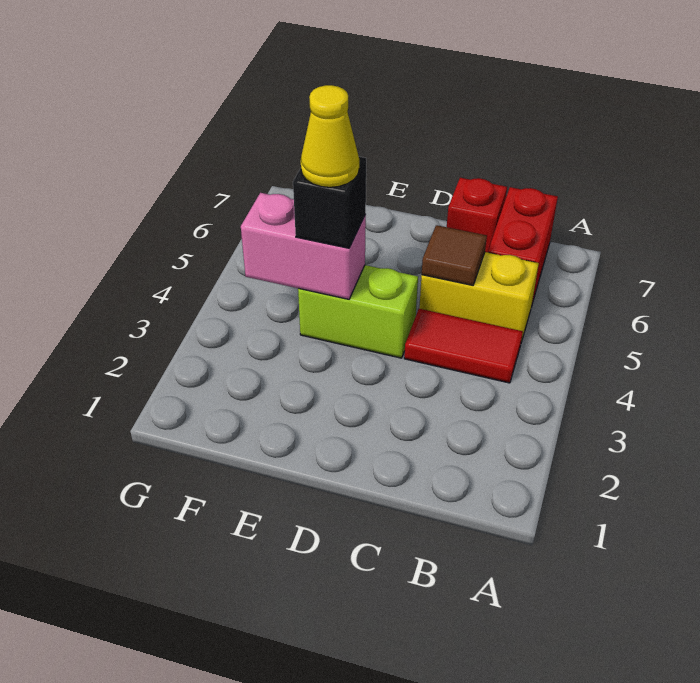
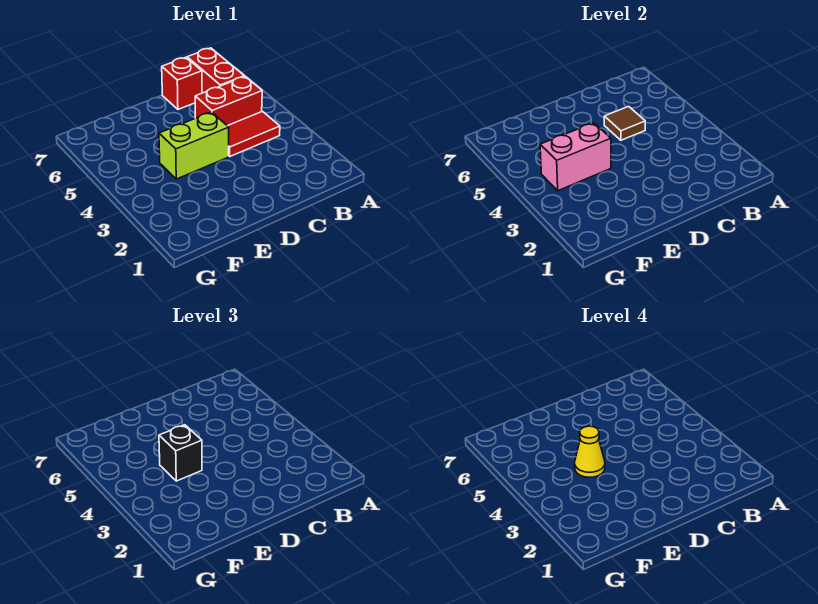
yellow brick B5:C5 level 1 -> red brick B5:C5 level 1

